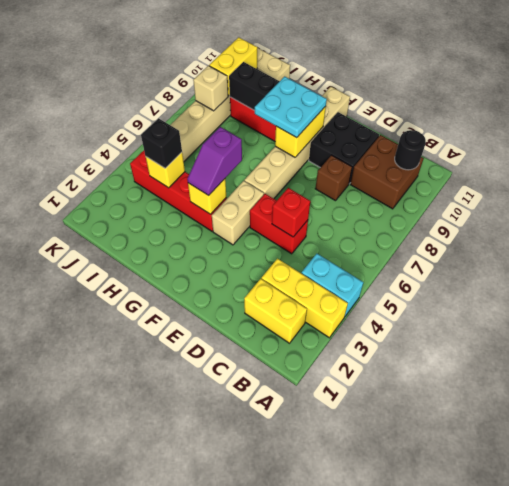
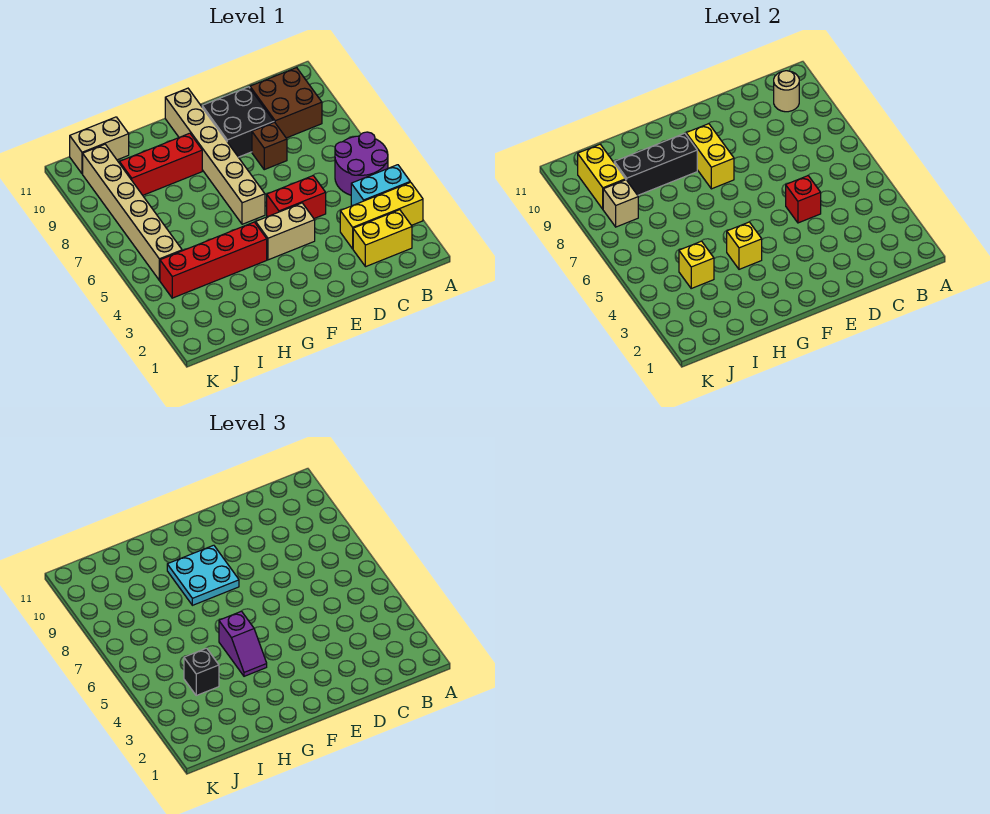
none -> purple round brick A5:B6 level 1
black round brick B10 level 2 -> tan round brick B10 level 2
tan brick F4:F5 level 1 -> tan brick E4:F4 level 1

